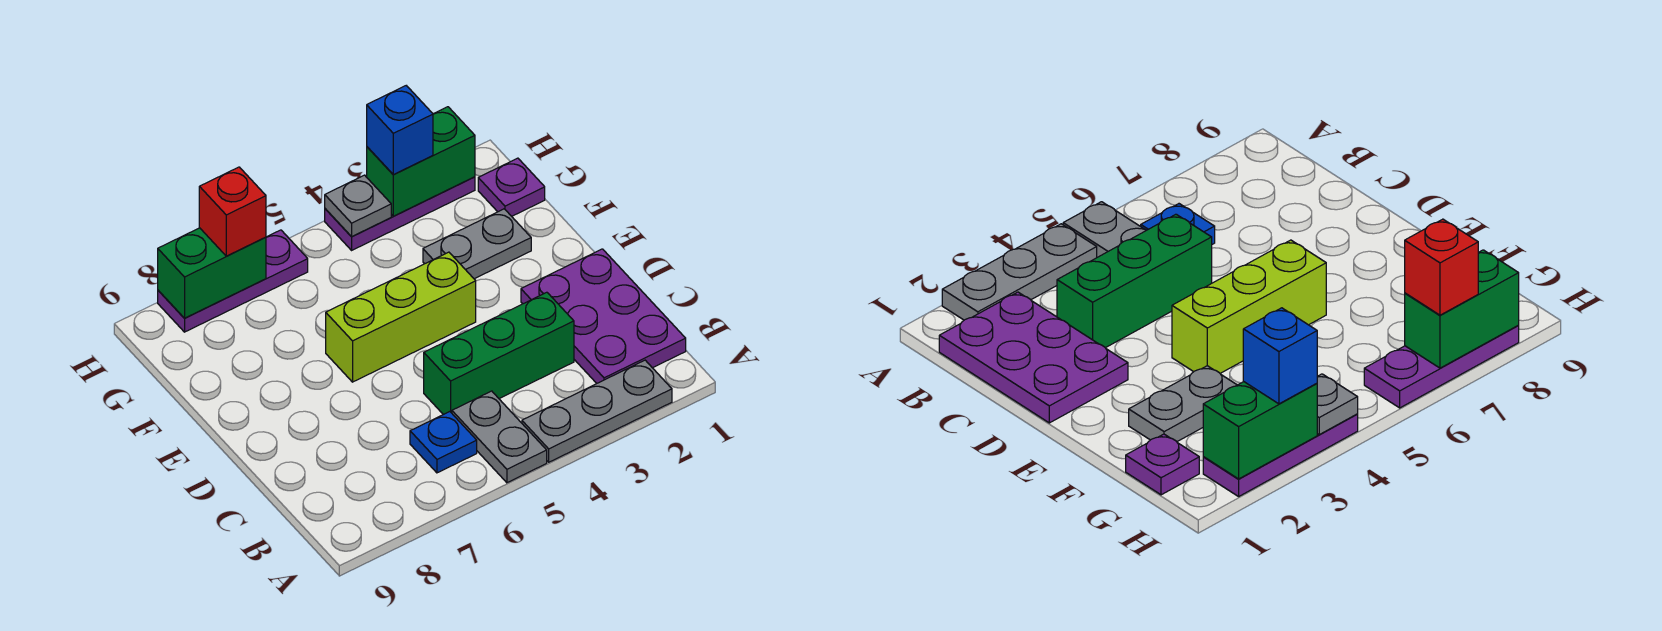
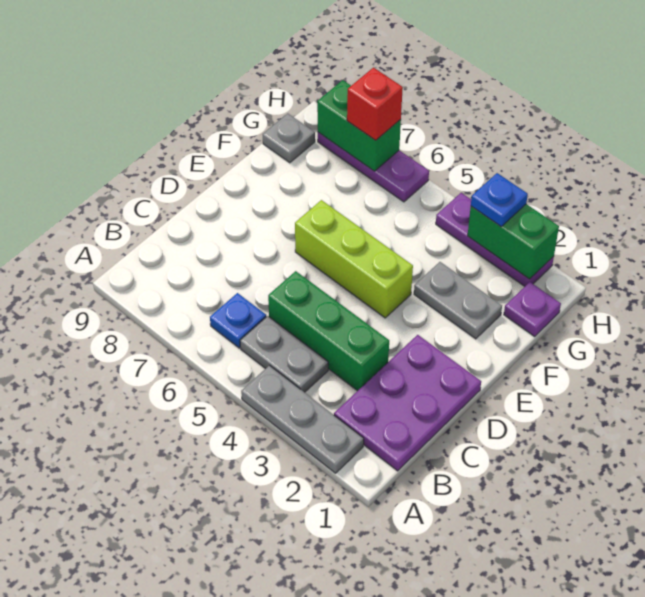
grey plate A5:B5 level 1 -> grey plate B4:B5 level 1
blue brick H3 level 3 -> blue plate H3 level 3
grey plate H4 level 2 -> grey plate G9 level 1

